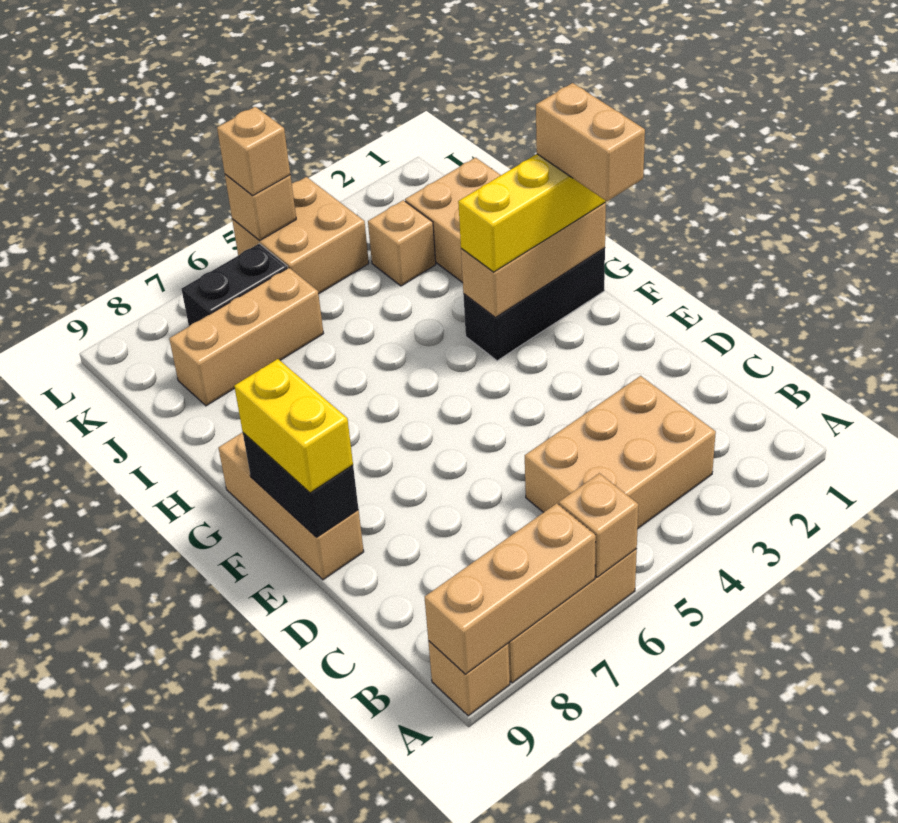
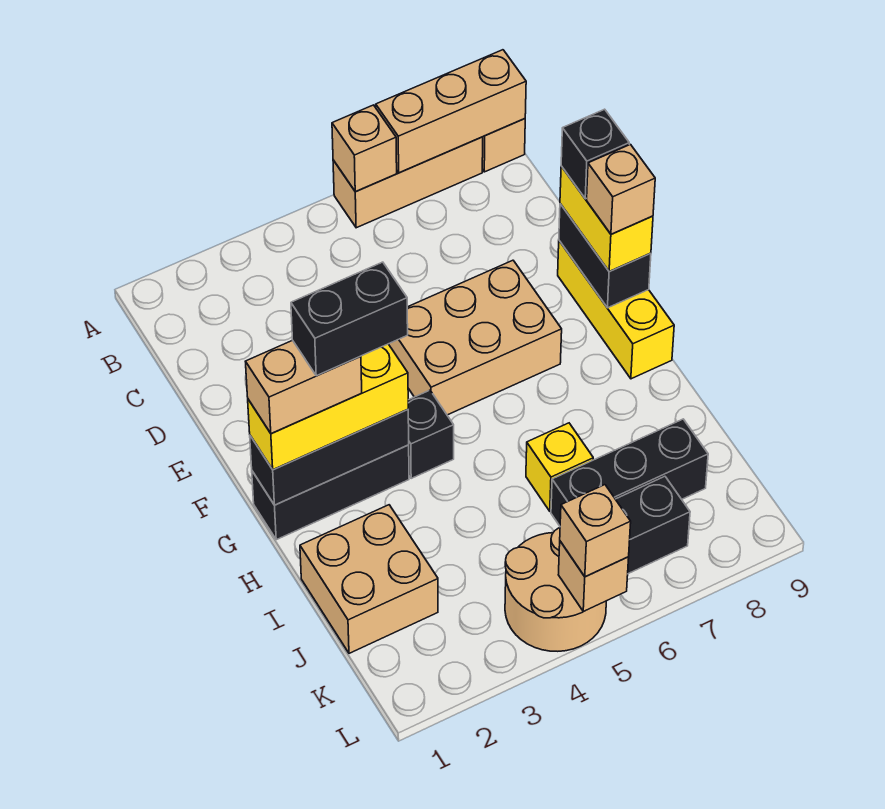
tan brick B3:C5 level 1 -> tan brick E5:F7 level 1
tan brick E9:G9 level 1 -> yellow brick E9:G9 level 1
none -> black brick E9 level 4
tan brick F1:G1 level 4 -> tan brick G1:G2 level 4
tan brick G1:G3 level 2 -> black brick G1:G3 level 2
none -> black brick G2:G3 level 5
none -> black brick G4 level 1
none -> yellow brick I6 level 1
tan brick J3 level 1 -> tan brick F9 level 4
tan brick J6:J8 level 1 -> black brick J6:J8 level 1
tan brick K4:L5 level 1 -> tan round brick K4:L5 level 1

